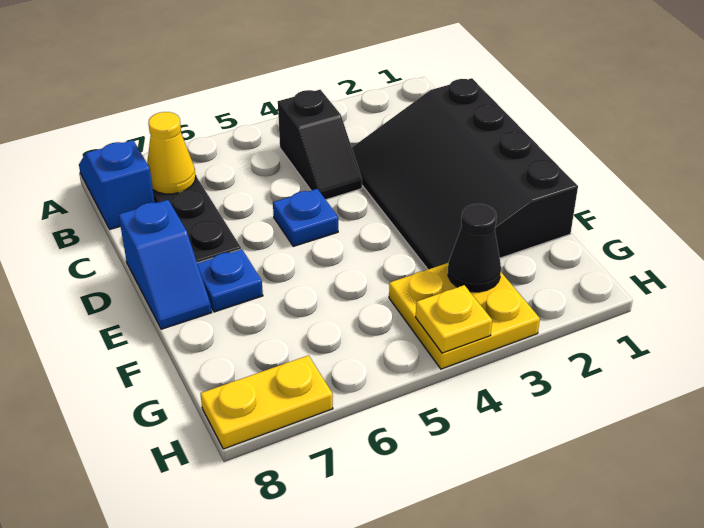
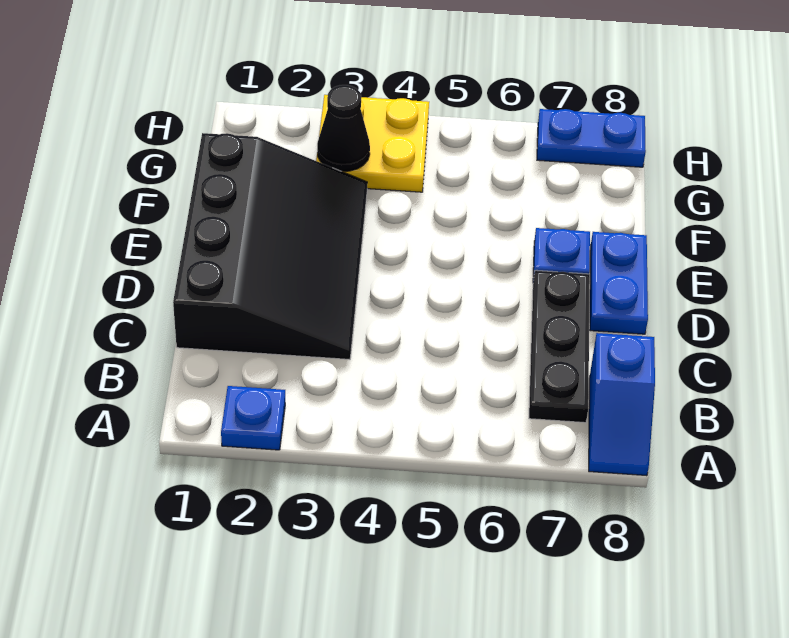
black slope B4:C4 level 1 top B -> none
yellow cone B7 level 2 -> none
blue plate D5 level 1 -> blue plate A2 level 1
blue slope D8:E8 level 1 top D -> blue plate D8:E8 level 1
yellow plate H4 level 2 -> none
yellow plate H7:H8 level 1 -> blue plate H7:H8 level 1

